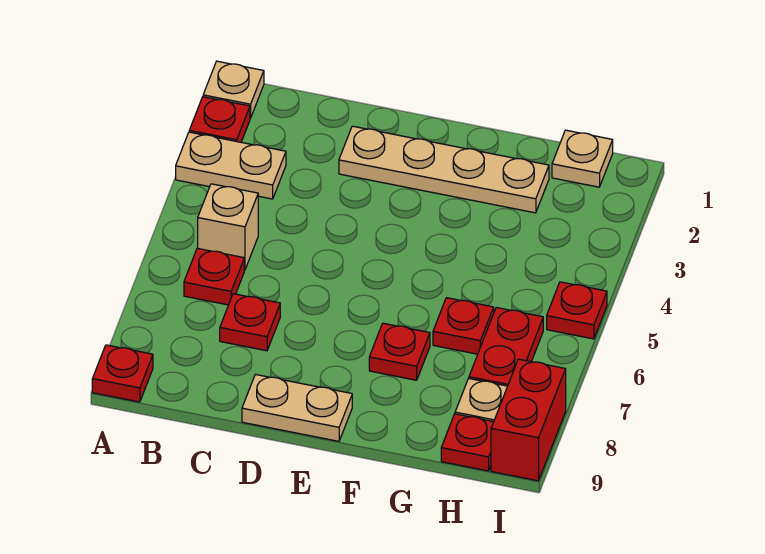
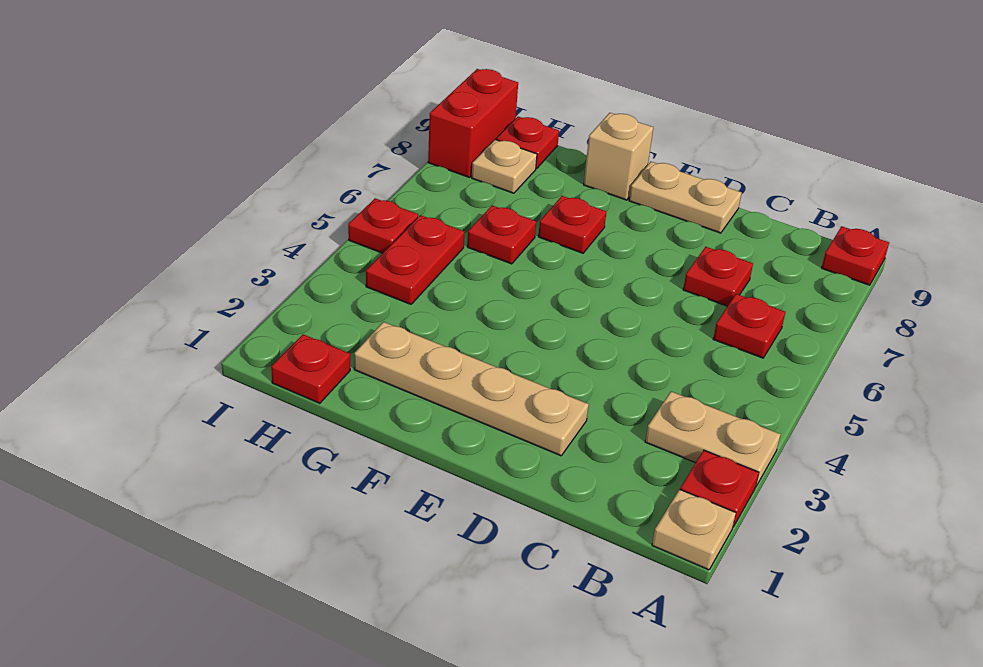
tan brick B5 level 1 -> tan brick F9 level 1
tan plate H1 level 1 -> red plate H1 level 1
red plate H6:H7 level 1 -> red plate H4:H5 level 1

